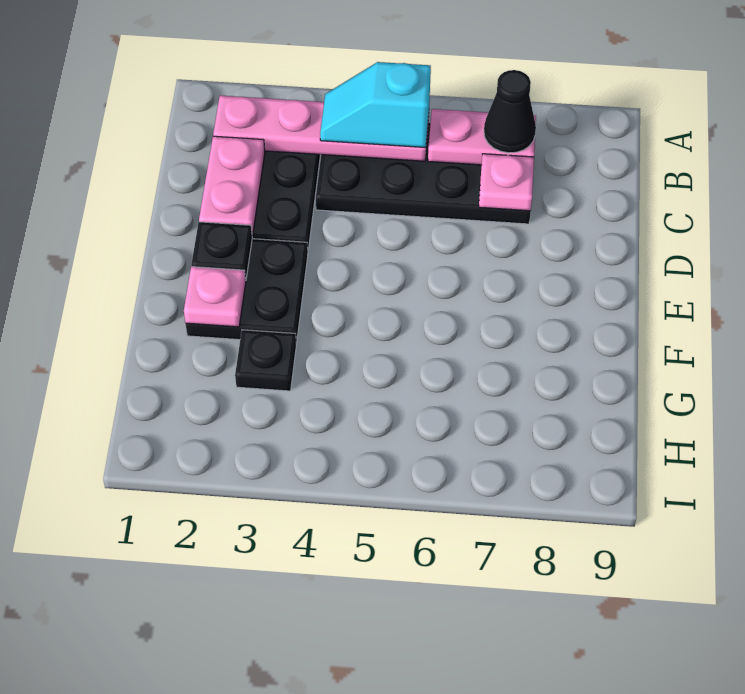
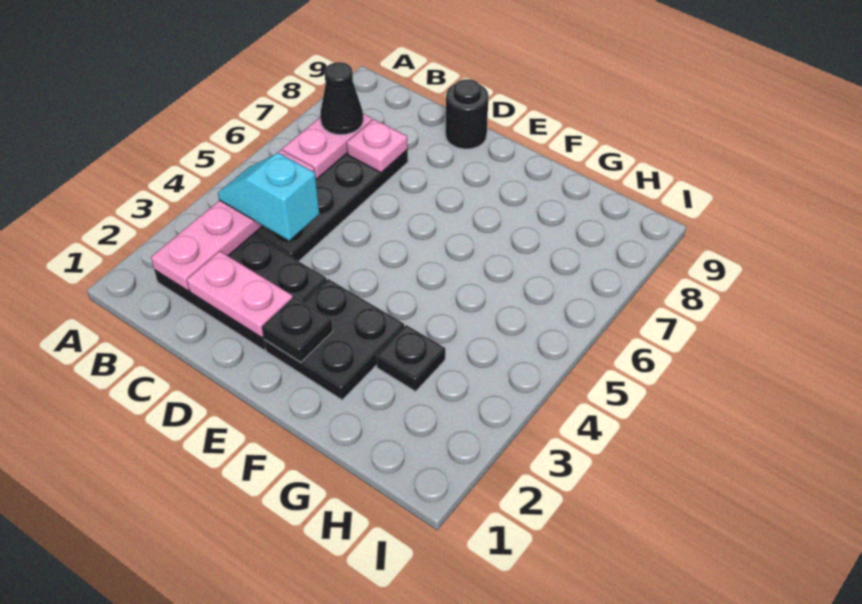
cyan slope B4:B5 level 3 top 5 -> cyan slope B4:C4 level 3 top C
none -> black round brick D9 level 1
pink plate F2 level 2 -> none

